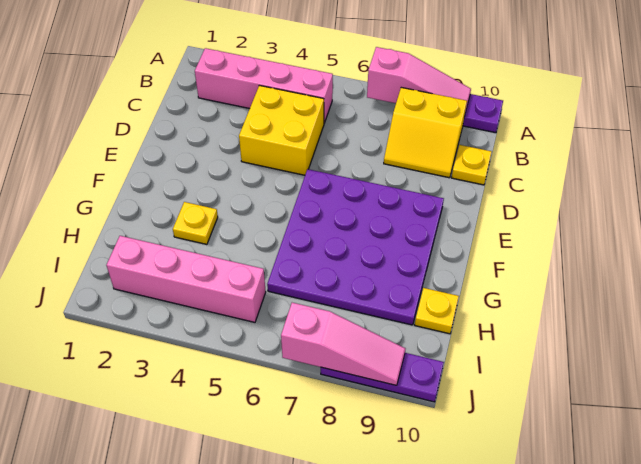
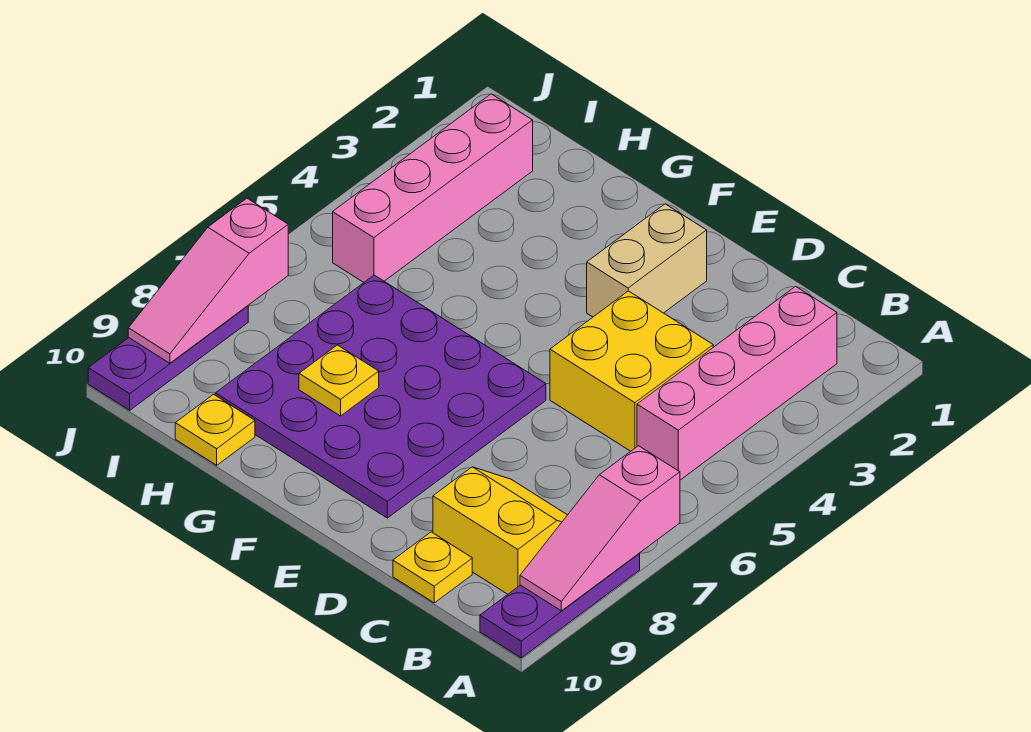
yellow slope B8:C9 level 1 top B -> yellow slope B8:C9 level 1 top 9
none -> tan brick E2:E3 level 1
yellow plate G3 level 1 -> yellow plate G8 level 2

